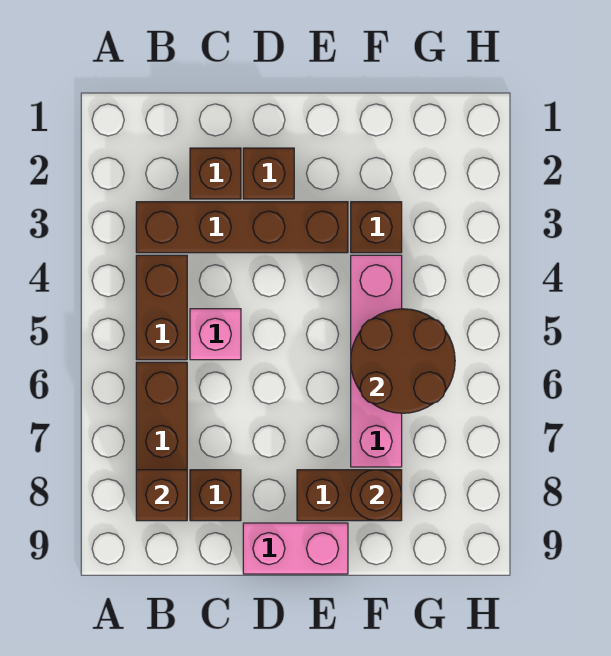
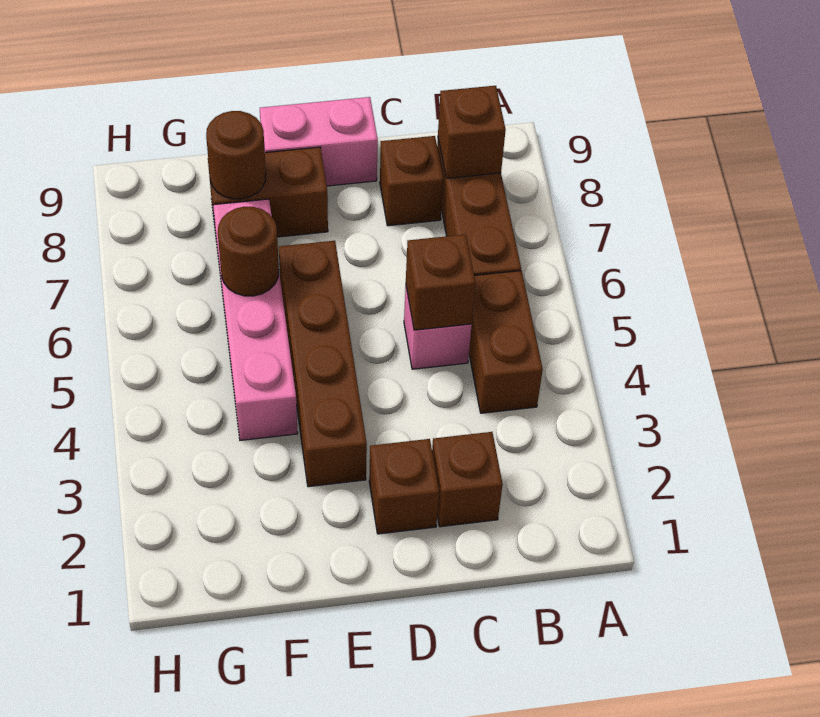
brown brick B3:E3 level 1 -> brown brick E3:E6 level 1
brown brick F3 level 1 -> brown brick C5 level 2
brown round brick F5:G6 level 2 -> brown round brick F6 level 2

